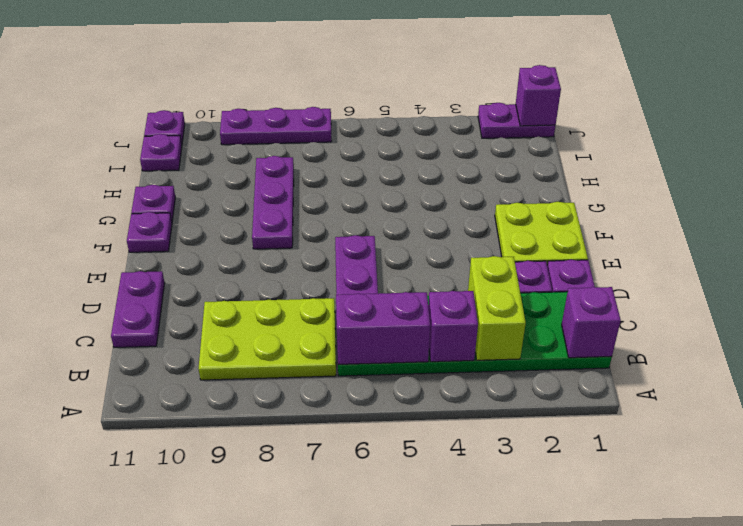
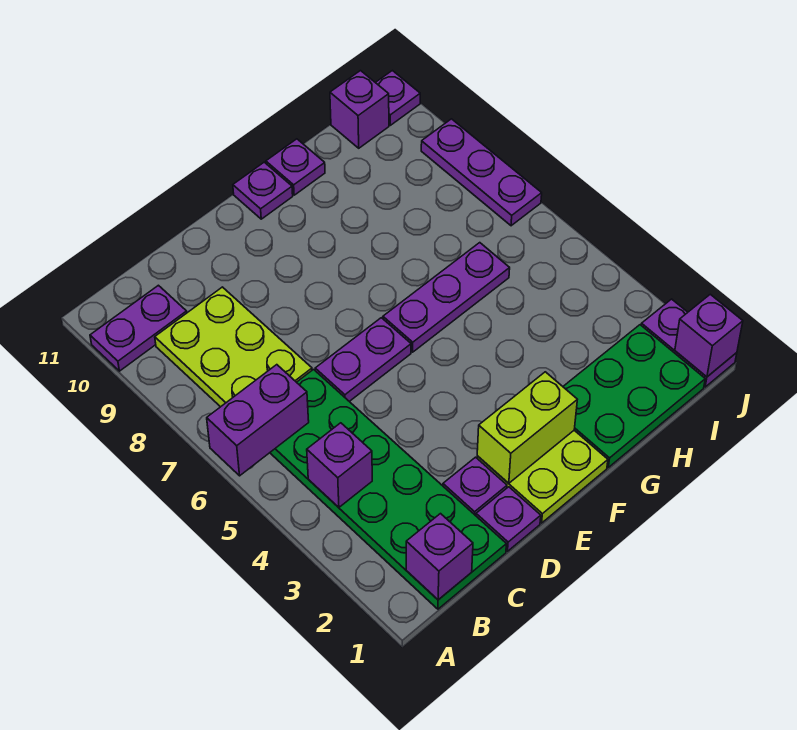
lime brick B3:C3 level 2 -> lime brick E2:F2 level 2
purple brick B5:B6 level 2 -> purple brick A6:B6 level 2
purple plate C11:D11 level 1 -> purple plate A10:B10 level 1
purple plate F8:H8 level 1 -> purple plate F6:H6 level 1
none -> green plate G1:I2 level 1
purple plate I11 level 1 -> purple brick I11 level 1

